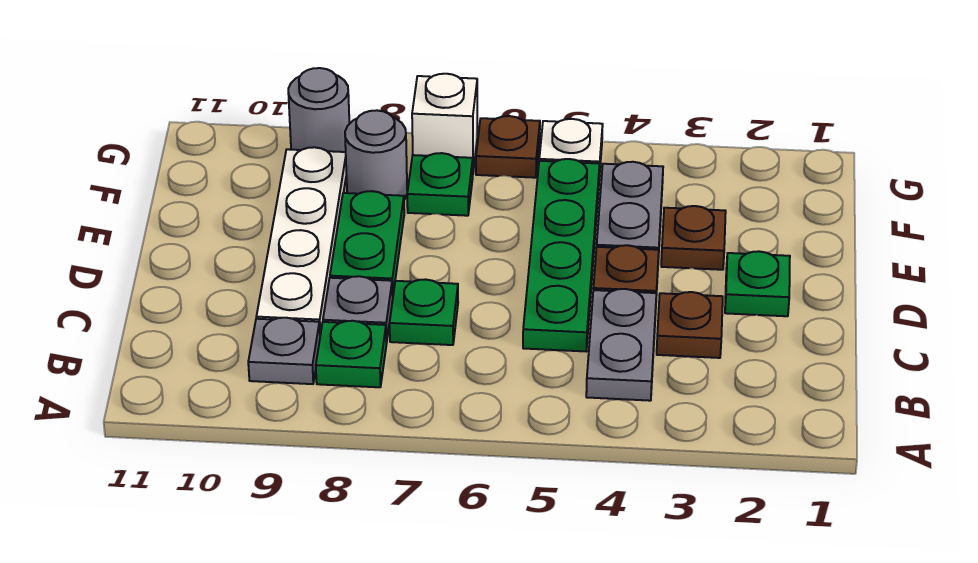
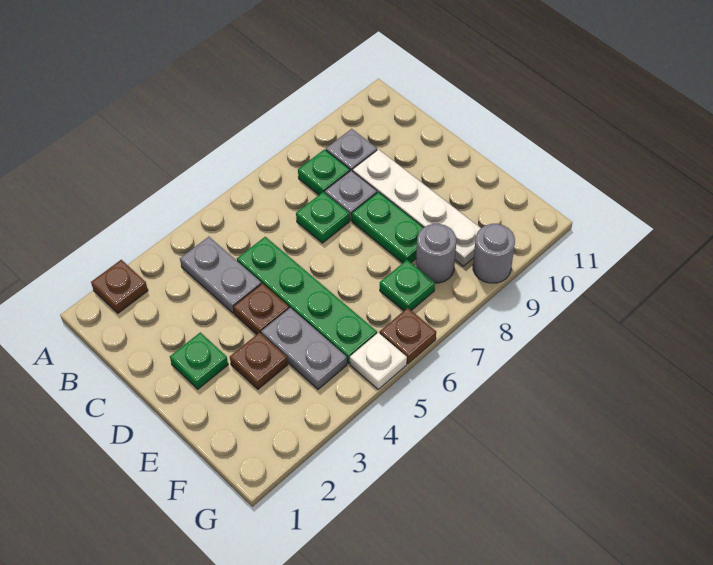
brown plate C3 level 1 -> brown plate A2 level 1
white brick G7 level 1 -> none

